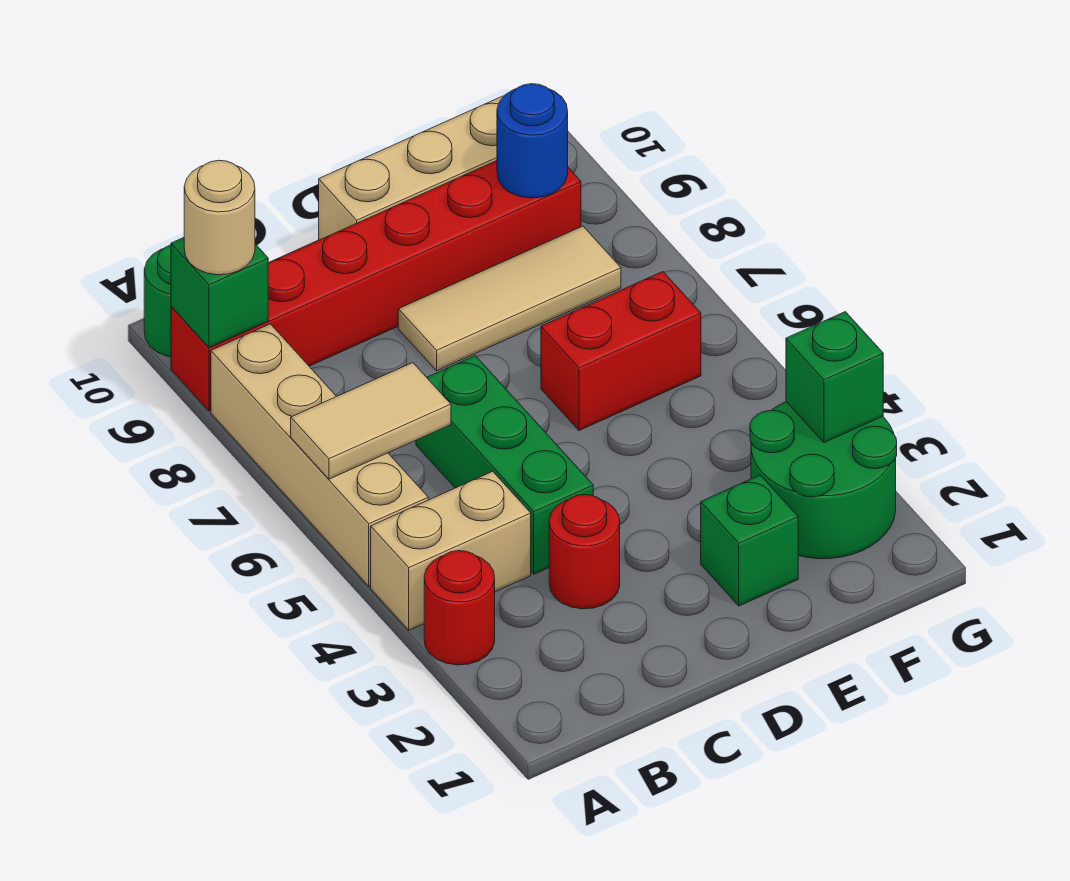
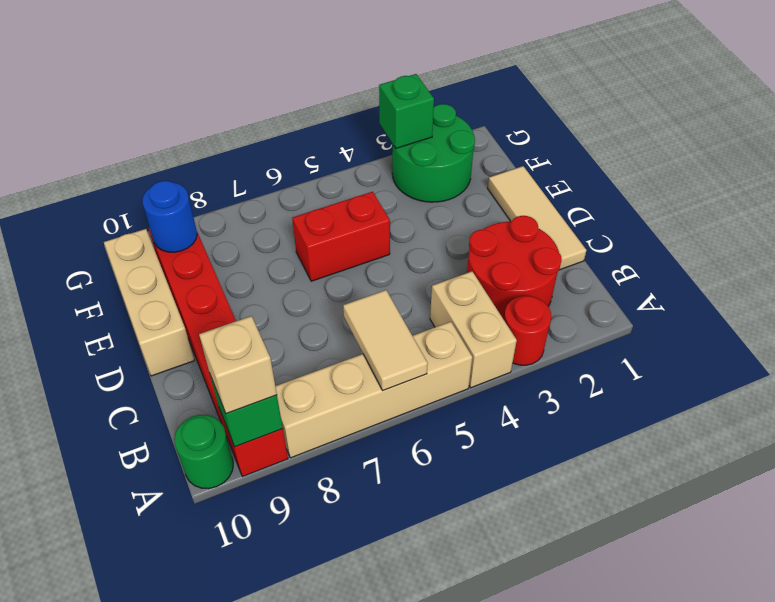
tan round brick A9 level 3 -> tan brick A9 level 3
red round brick C3 level 1 -> red round brick B2:C3 level 1
green brick C4:C6 level 1 -> none
tan tile D8:F8 level 1 -> tan tile C1:E1 level 1
green brick E2 level 1 -> none
red brick E6:F6 level 1 -> red brick E5:E6 level 1

